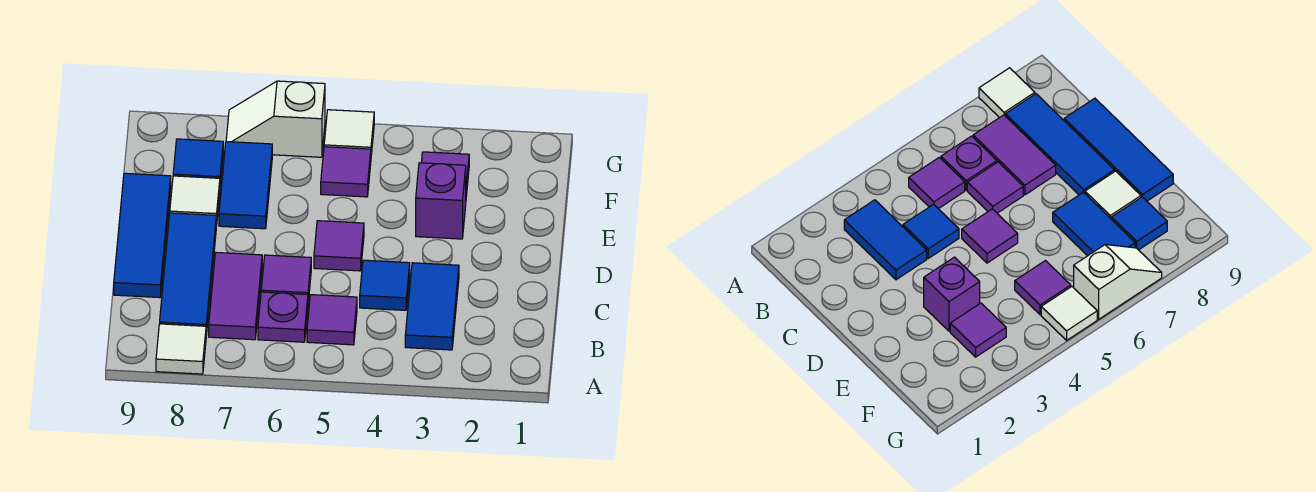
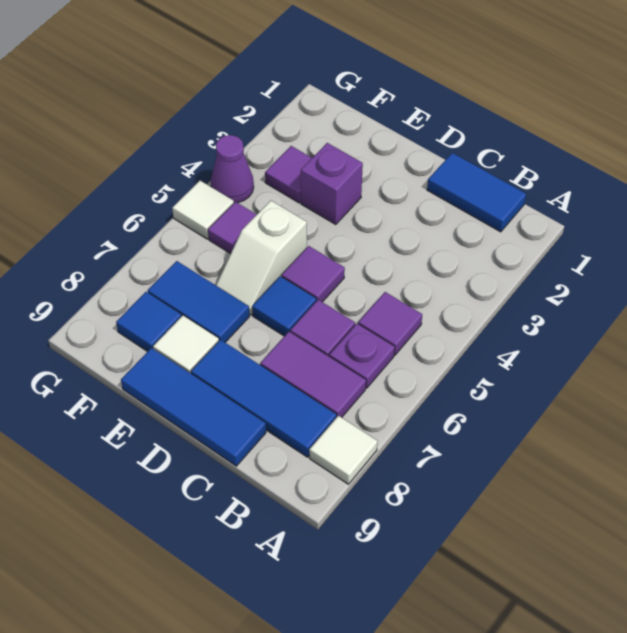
blue tile B3:C3 level 1 -> blue tile B1:C1 level 1
blue tile C4 level 1 -> blue tile D6 level 1
none -> purple cone G4 level 1
white slope G6:G7 level 1 top 6 -> white slope E5:E6 level 1 top 5

